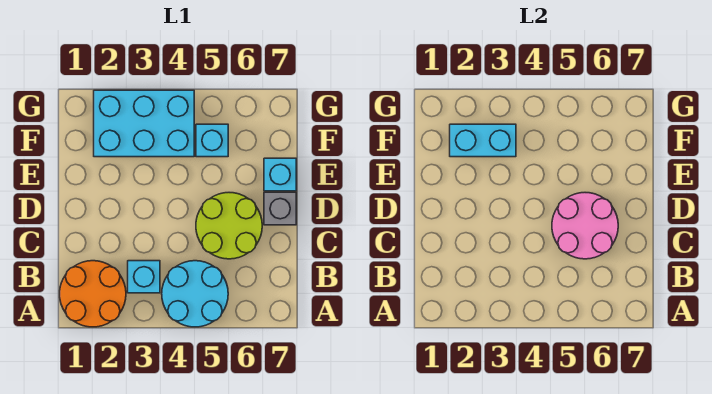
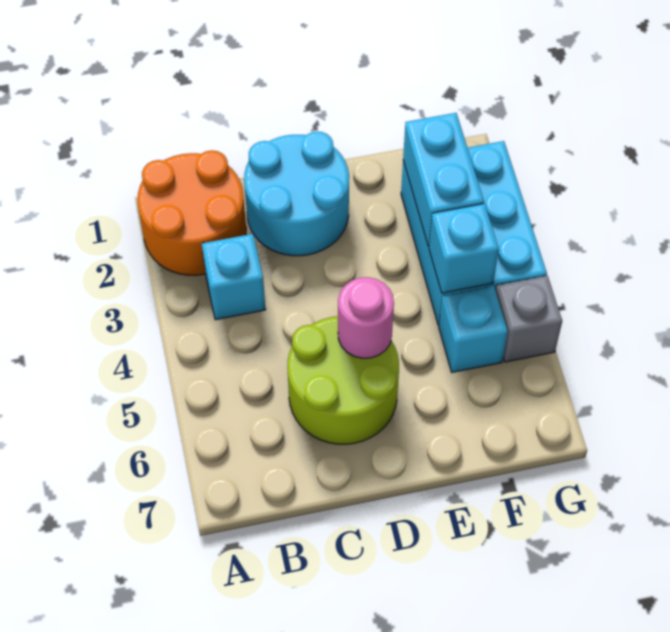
cyan round brick A4:B5 level 1 -> cyan round brick C1:D2 level 1
pink round brick C5:D6 level 2 -> pink round brick D5 level 2
grey brick D7 level 1 -> grey brick G5 level 1
cyan brick E7 level 1 -> cyan brick F4 level 2

